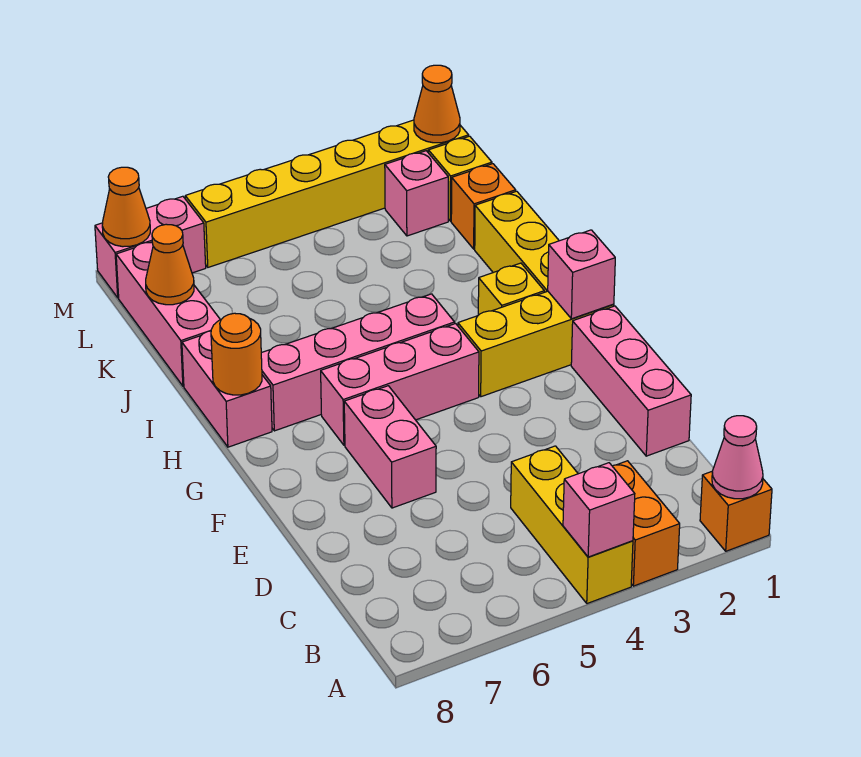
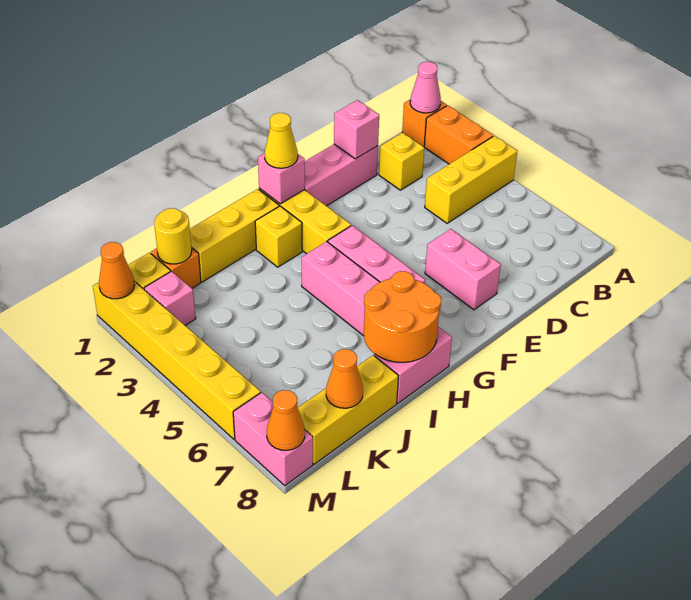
orange brick A3:B3 level 1 -> orange brick A2:A3 level 1
pink brick A4 level 2 -> pink brick D1 level 2
none -> yellow brick C2 level 1
pink brick E6:F6 level 1 -> pink brick E6:E7 level 1
none -> yellow cone G1 level 3
orange round brick H8 level 2 -> orange round brick H7:I8 level 2
pink brick J8:L8 level 1 -> yellow brick J8:L8 level 1
none -> yellow round brick K1 level 2

